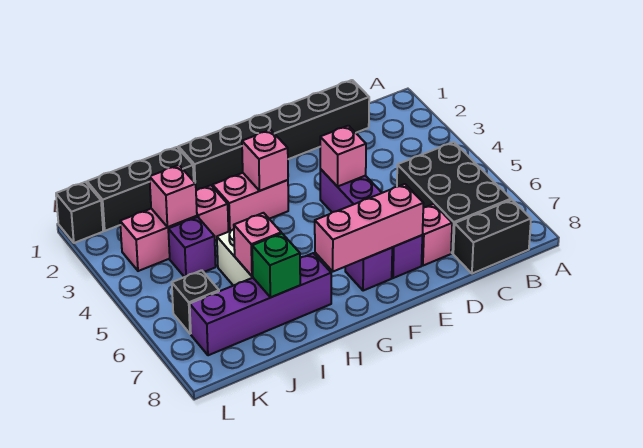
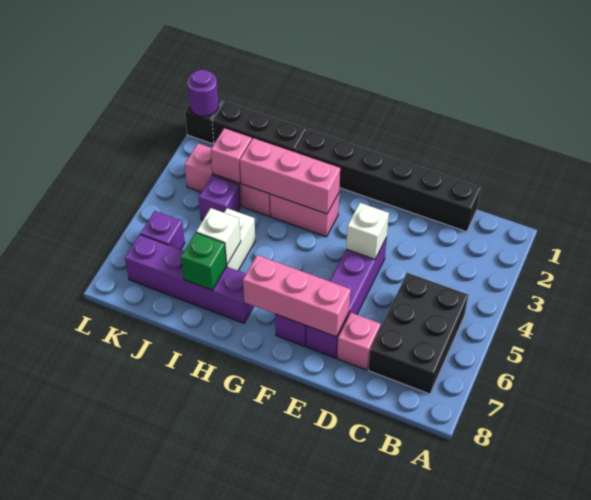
black brick B8:C8 level 1 -> none
pink brick E4 level 2 -> white brick E4 level 2
pink brick G3 level 2 -> pink brick G3:I3 level 2
pink brick I6 level 2 -> white brick I6 level 2
black brick K6 level 1 -> purple brick K6 level 1
none -> purple round brick L1 level 2

